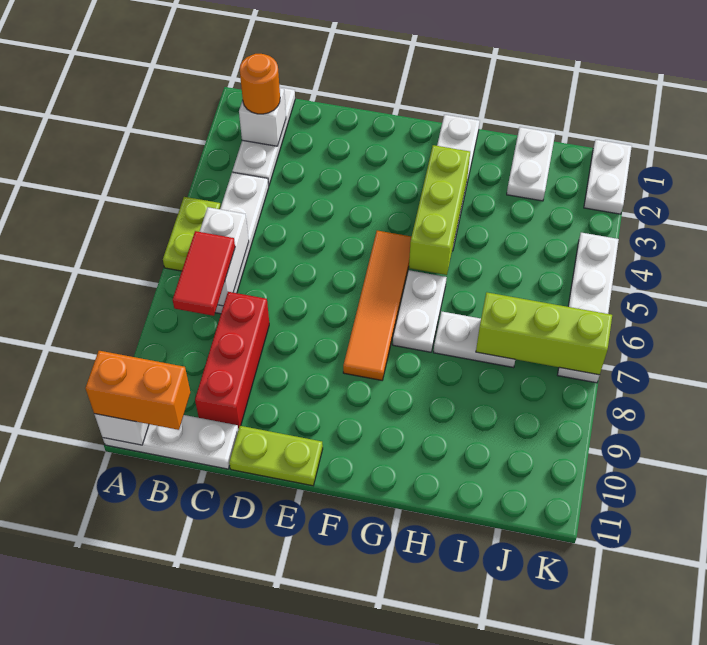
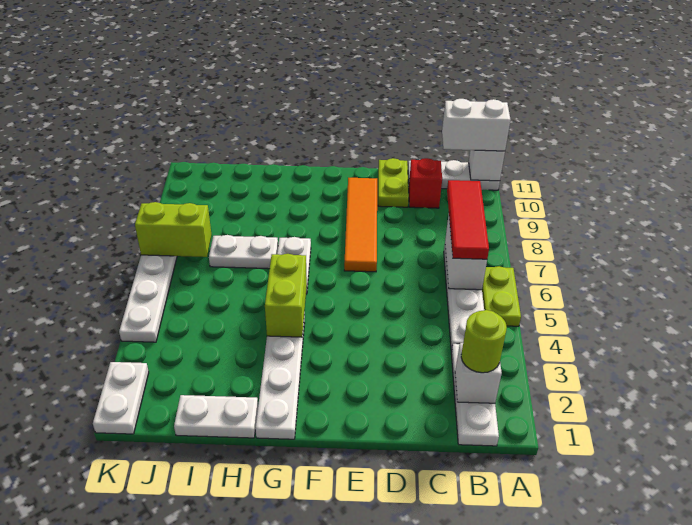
orange brick A11:B11 level 3 -> white brick A11:B11 level 3
orange round brick B2 level 3 -> lime round brick B2 level 3
red tile B7:B8 level 3 -> red tile B6:B8 level 3
red brick C8:C10 level 1 -> red brick C10 level 1
lime plate D11:E11 level 1 -> lime plate D10:D11 level 1
orange tile F5:F8 level 1 -> orange tile E7:E10 level 1
lime brick G3:G5 level 2 -> lime brick G4:G5 level 2
white plate I1:I2 level 1 -> white plate H1:I1 level 1
lime brick I7:K7 level 2 -> lime brick J7:K7 level 2

